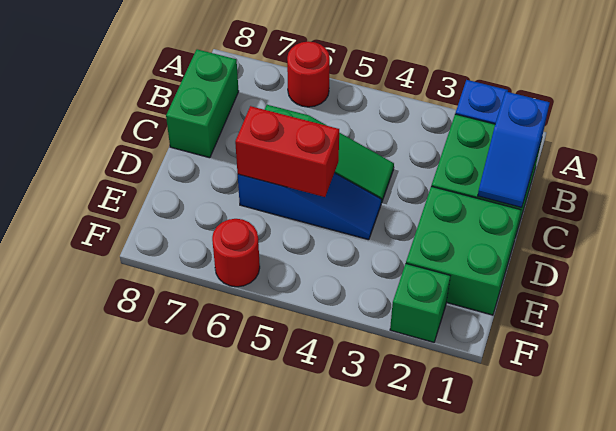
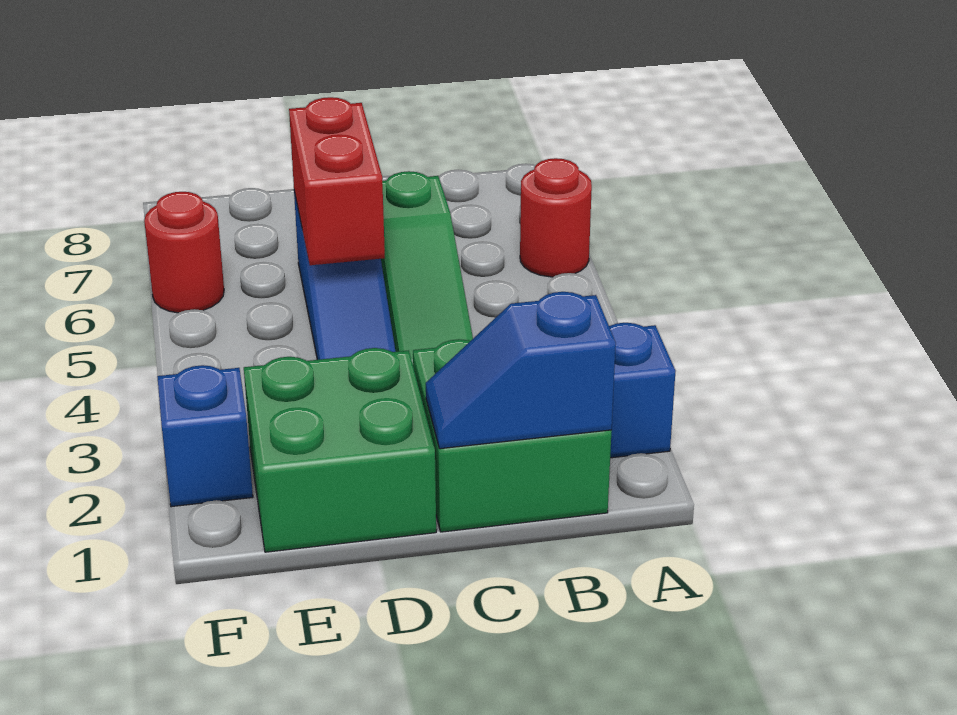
green brick B8:C8 level 1 -> none
green brick F2 level 1 -> blue brick F2 level 1

